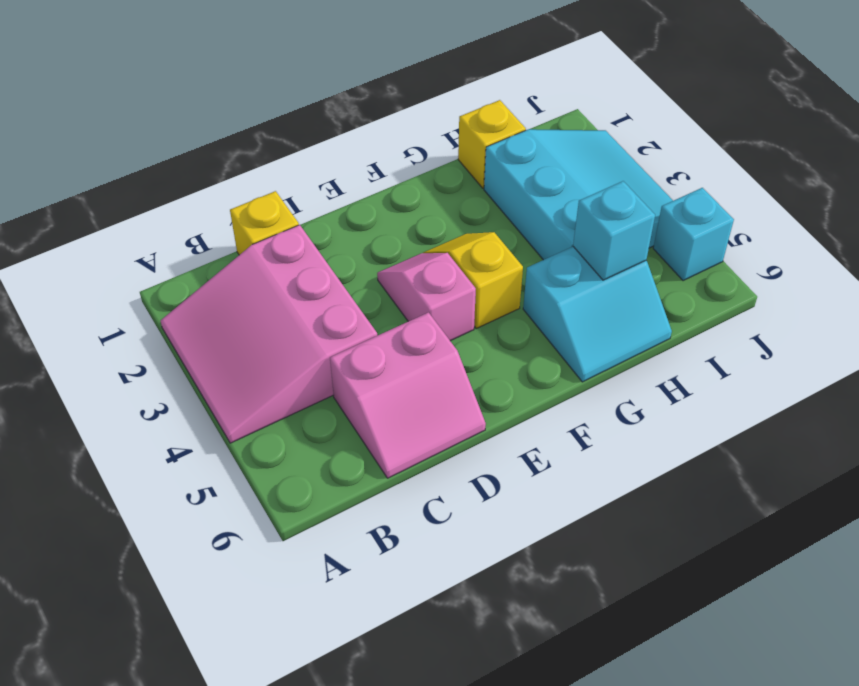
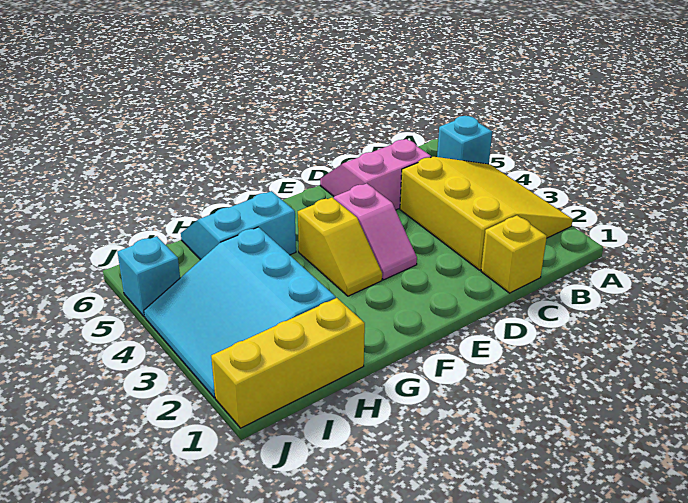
pink slope A2:C4 level 1 top C -> yellow slope A2:C4 level 1 top C
yellow brick H1 level 1 -> yellow brick H1:J1 level 1
cyan brick H5 level 2 -> cyan brick A5 level 1

